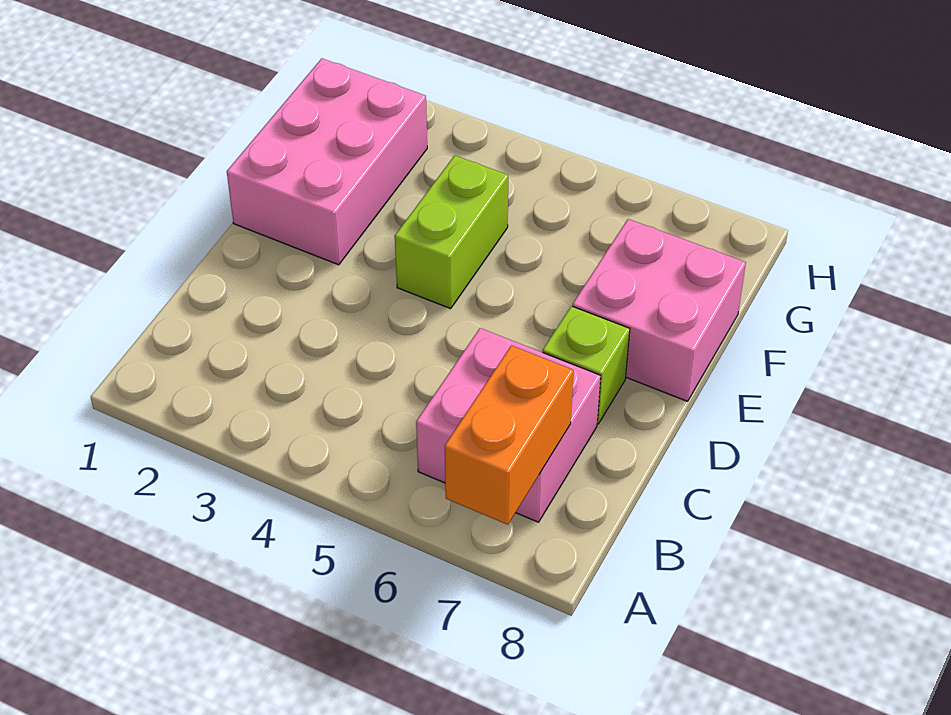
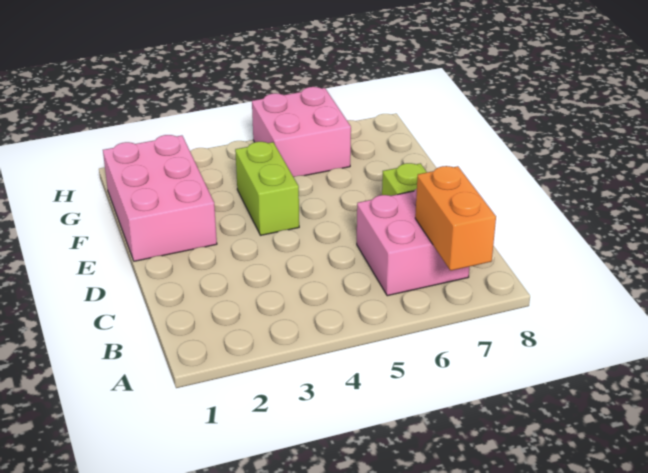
pink brick E7:F8 level 1 -> pink brick G5:H6 level 1

